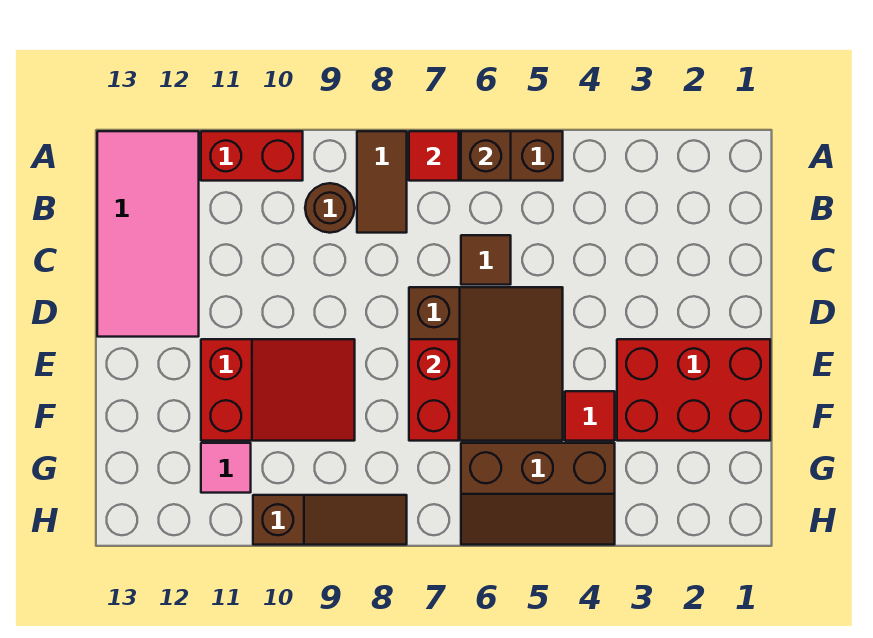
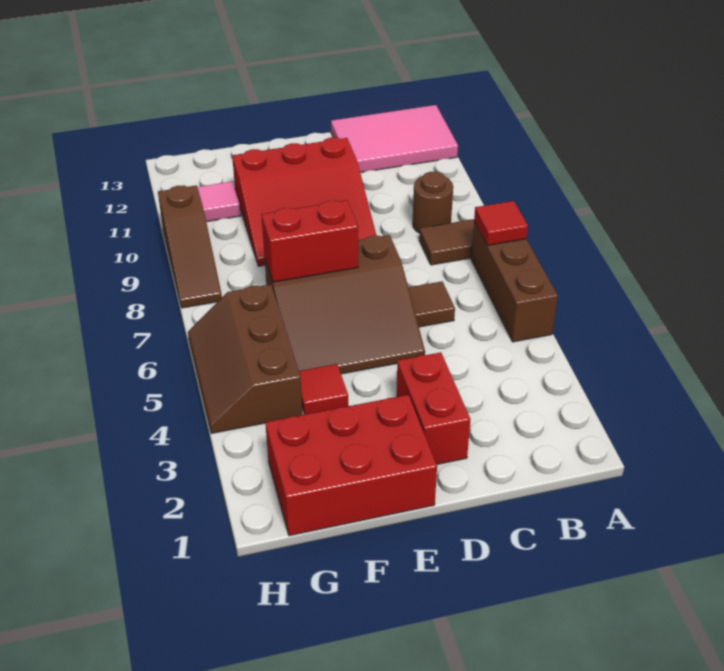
brown brick A6 level 2 -> none
red brick A10:A11 level 1 -> red brick D2:D3 level 1
pink tile A12:D13 level 1 -> pink tile A12:C13 level 1
red brick E1:F3 level 1 -> red brick E1:G2 level 1
red slope E9:F11 level 1 top 11 -> red slope D9:F11 level 1 top 11

